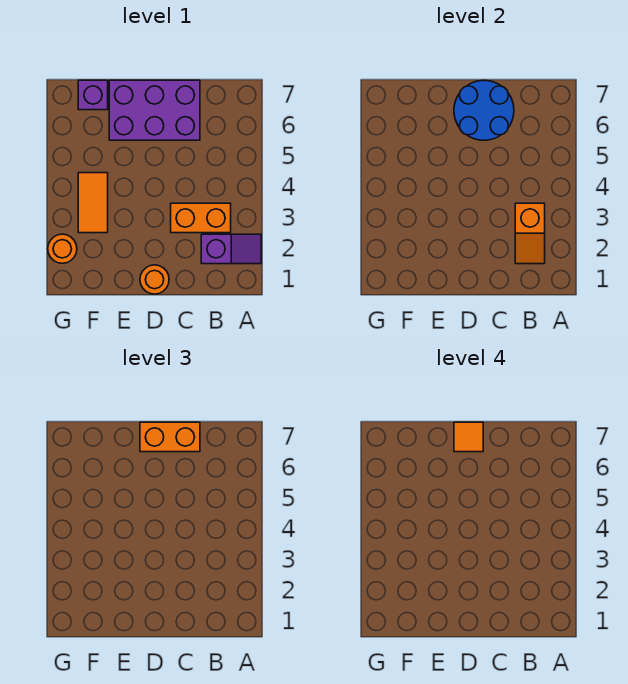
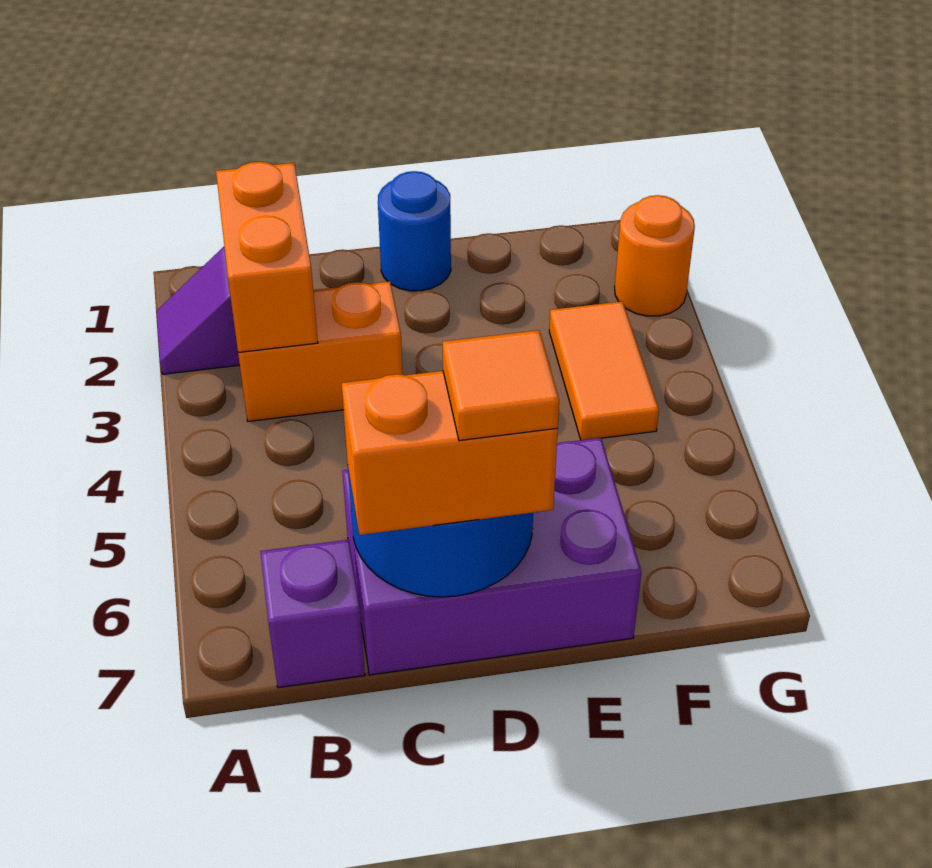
orange slope B2:B3 level 2 top 3 -> orange brick B2:B3 level 2
orange round brick D1 level 1 -> blue round brick D1 level 1
purple brick F7 level 1 -> purple brick B7 level 1

